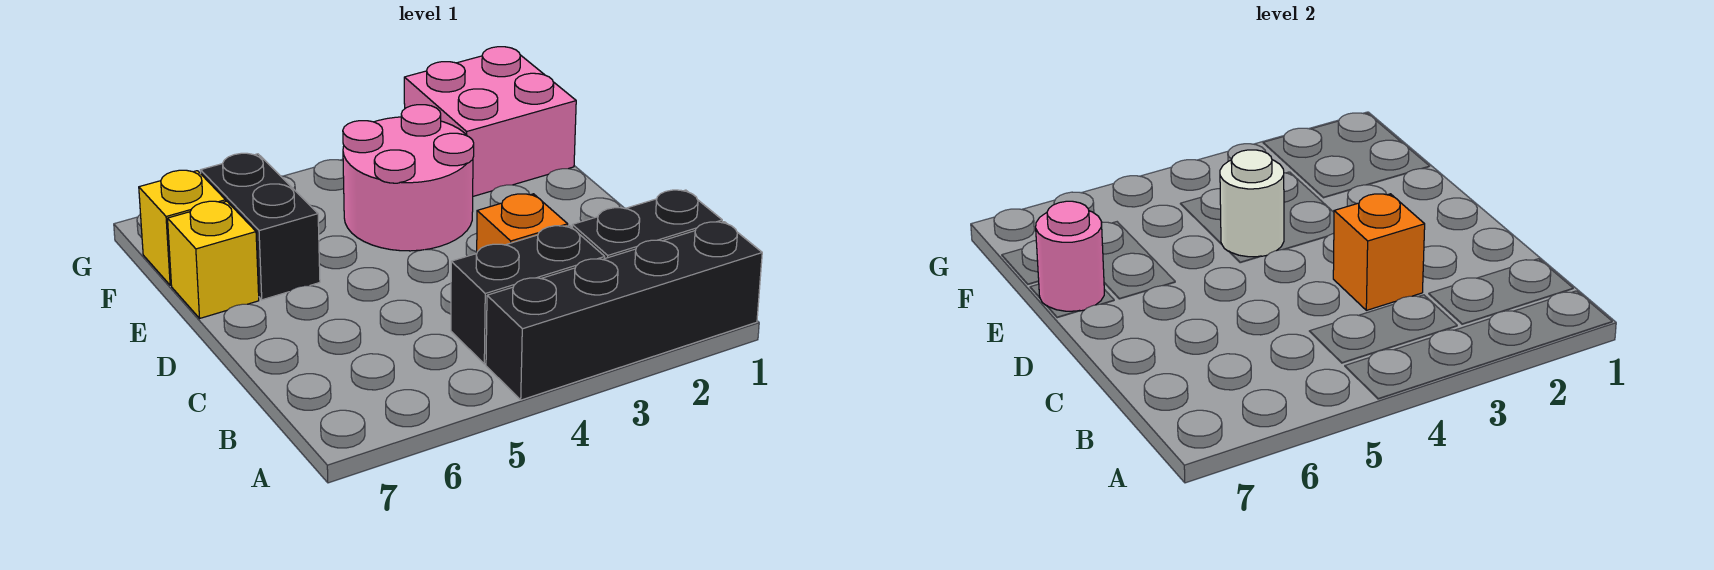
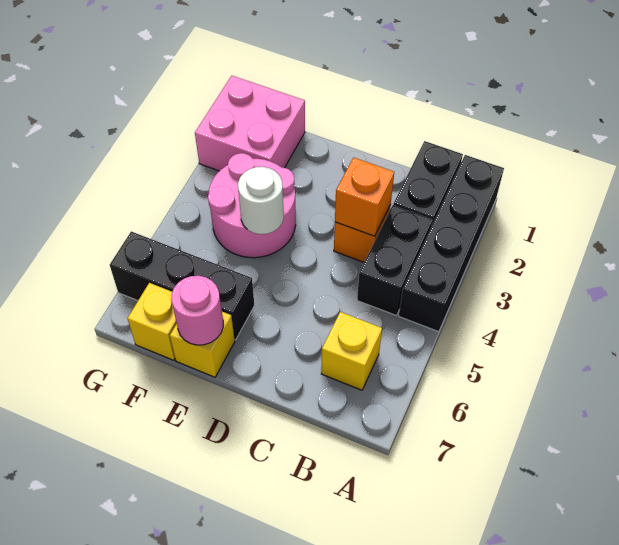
none -> yellow brick B6 level 1
black brick E6:F6 level 1 -> black brick E6:G6 level 1

